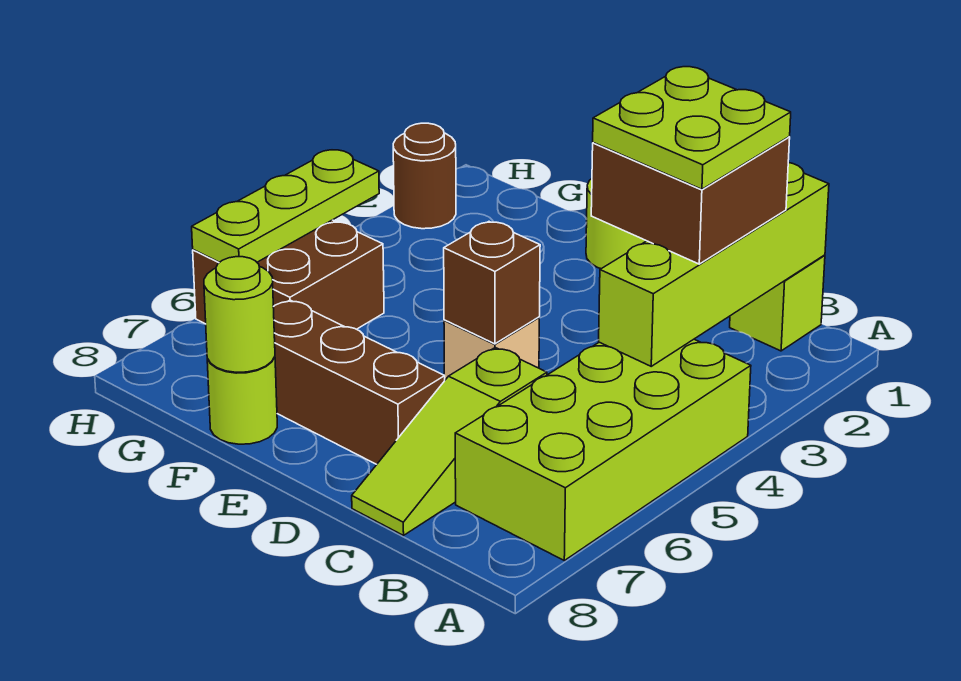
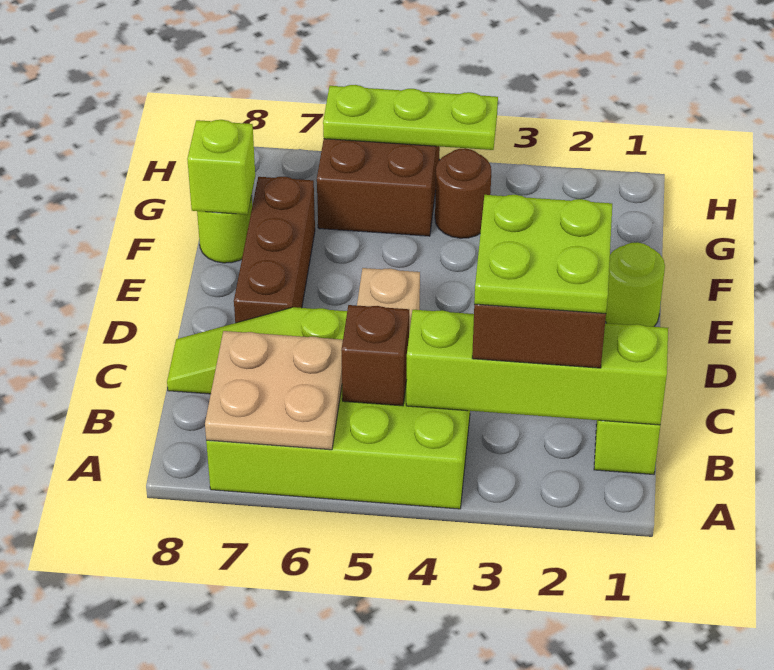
none -> tan plate A6:B7 level 2
brown brick D5 level 2 -> brown brick B5 level 2
lime round brick F8 level 2 -> lime brick F8 level 2
brown round brick H2 level 1 -> brown round brick G4 level 1

